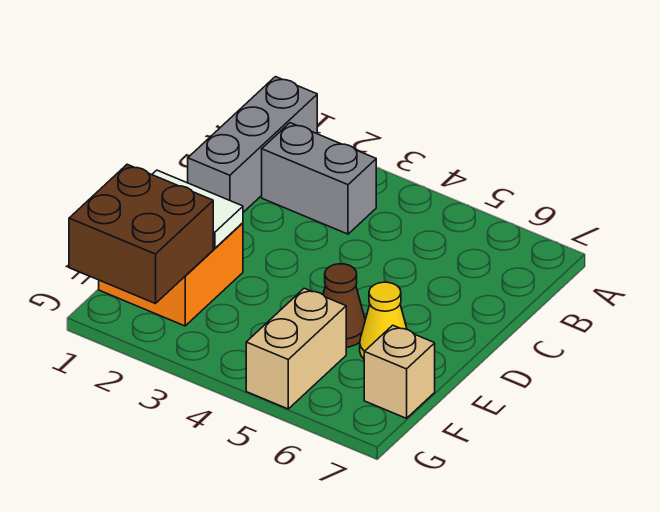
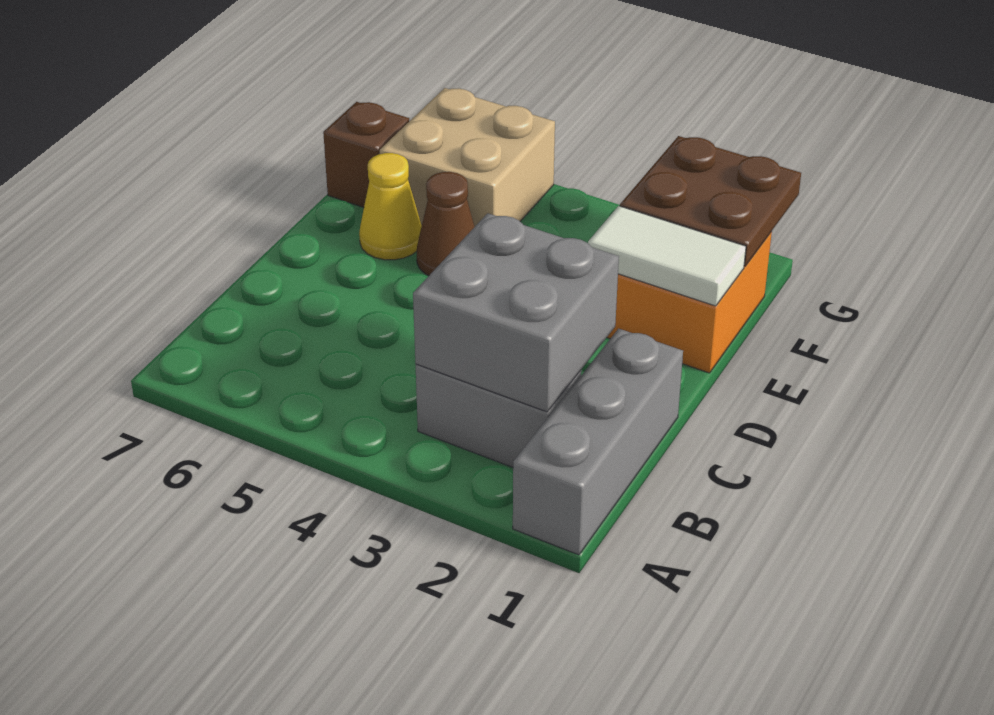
none -> grey brick B2:C3 level 2
brown brick F1:G2 level 2 -> brown plate F1:G2 level 2
tan brick F5:G5 level 1 -> tan brick F5:G6 level 1
tan brick F7 level 1 -> brown brick F7 level 1

